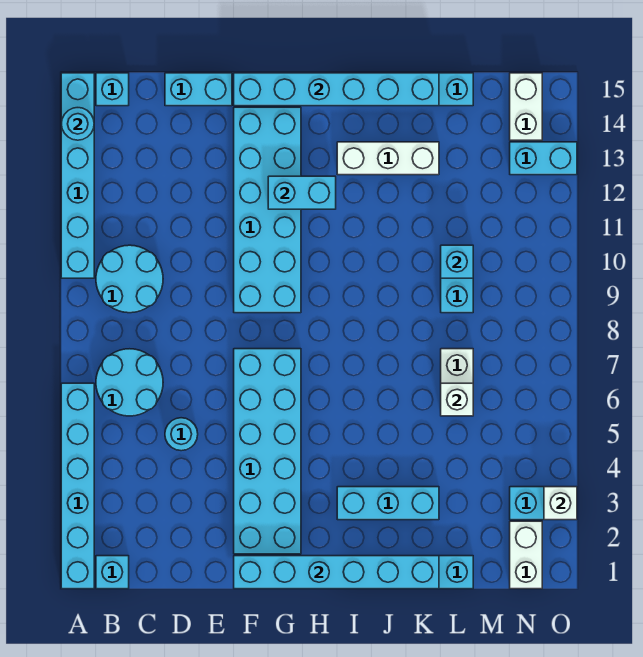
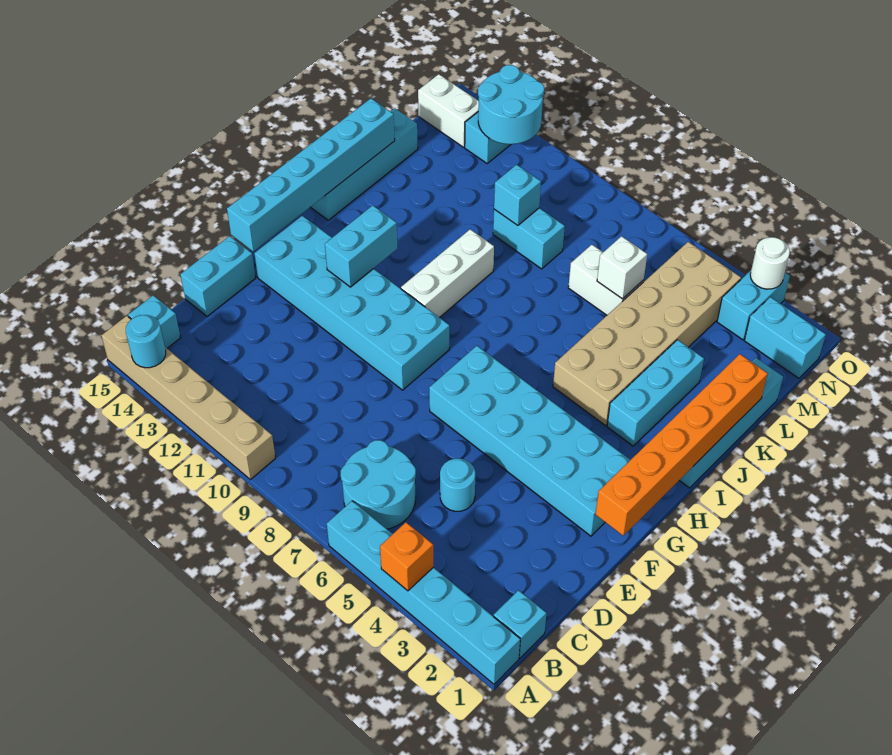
none -> orange brick A4 level 2
cyan brick A10:A15 level 1 -> tan brick A10:A15 level 1
cyan round brick B9:C10 level 1 -> cyan round brick N12:O13 level 2
cyan brick F1:K1 level 2 -> orange brick F1:K1 level 2
none -> tan brick I4:N5 level 1
white brick I13:K13 level 1 -> white brick H10:J10 level 1
white brick N1:N2 level 1 -> cyan brick N1:N2 level 1
white brick O3 level 2 -> white round brick O3 level 2

